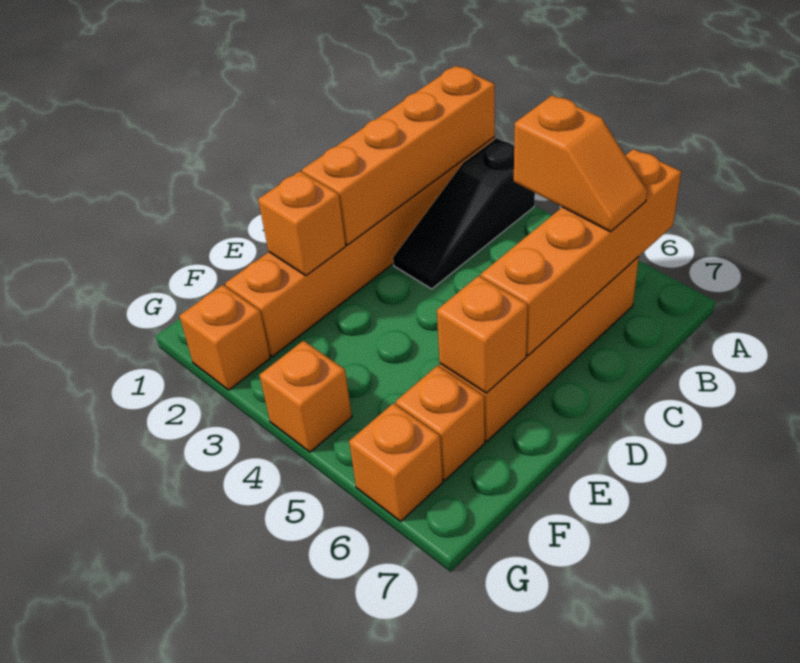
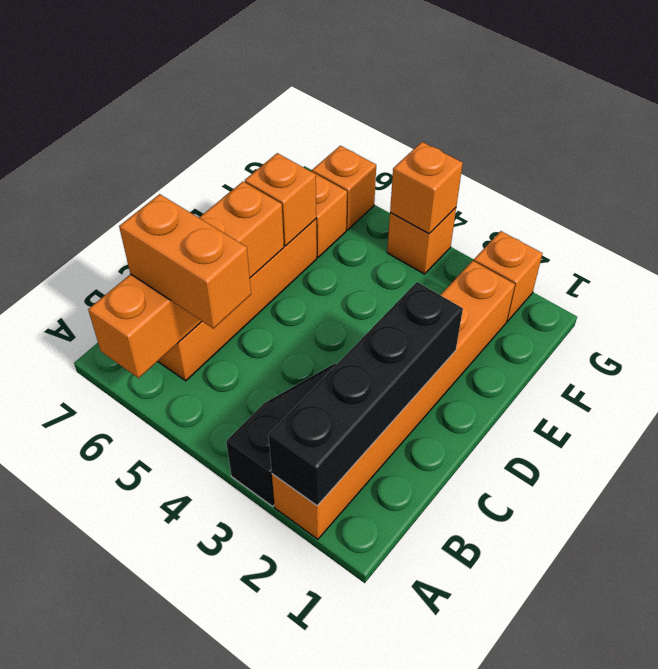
orange brick A2:D2 level 2 -> black brick A2:D2 level 2
orange slope B5:B6 level 3 top 5 -> orange brick B5:B6 level 3
orange brick E2 level 2 -> orange brick G4 level 2

